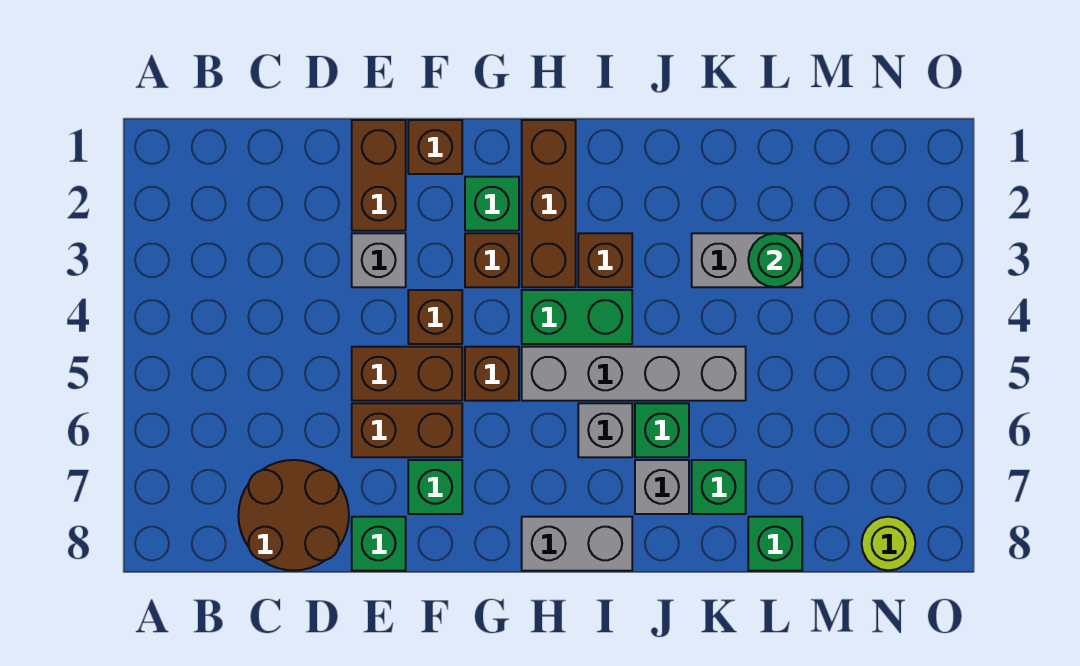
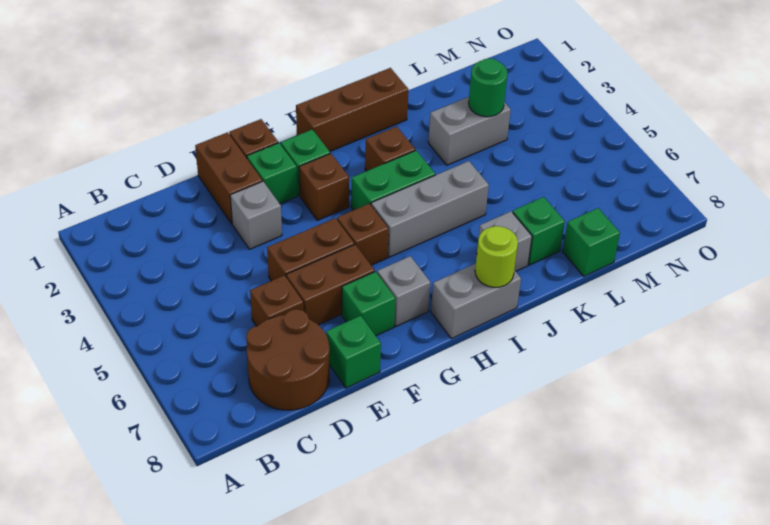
brown brick F4 level 1 -> brown brick D6 level 1
brown brick H1:H3 level 1 -> brown brick H1:J1 level 1
grey brick H5:K5 level 1 -> grey brick H5:J5 level 1
grey brick I6 level 1 -> grey brick G7 level 1
green brick J6 level 1 -> green brick F2 level 1
lime round brick N8 level 1 -> lime round brick I8 level 2

